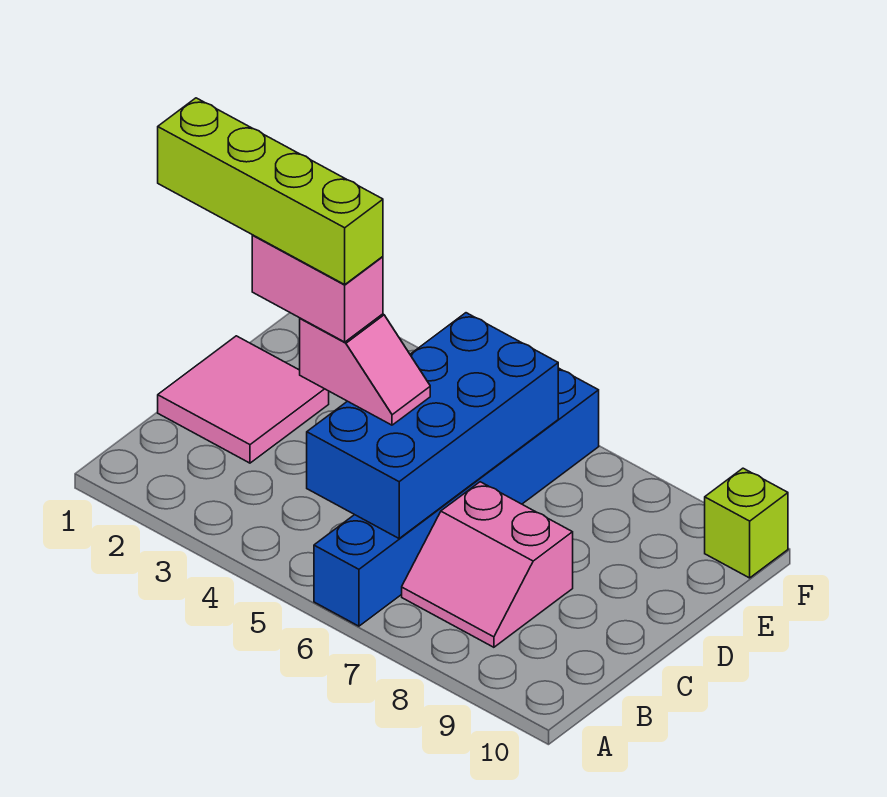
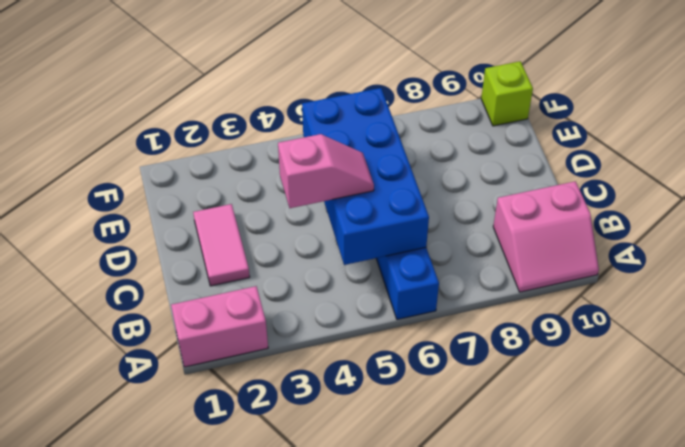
pink slope B7:C8 level 1 top C -> pink slope A9:B10 level 1 top B
pink tile C1:D2 level 1 -> pink tile C2:D2 level 1
lime brick C1:C4 level 5 -> none
pink brick C3:C4 level 4 -> pink brick A1:A2 level 1

